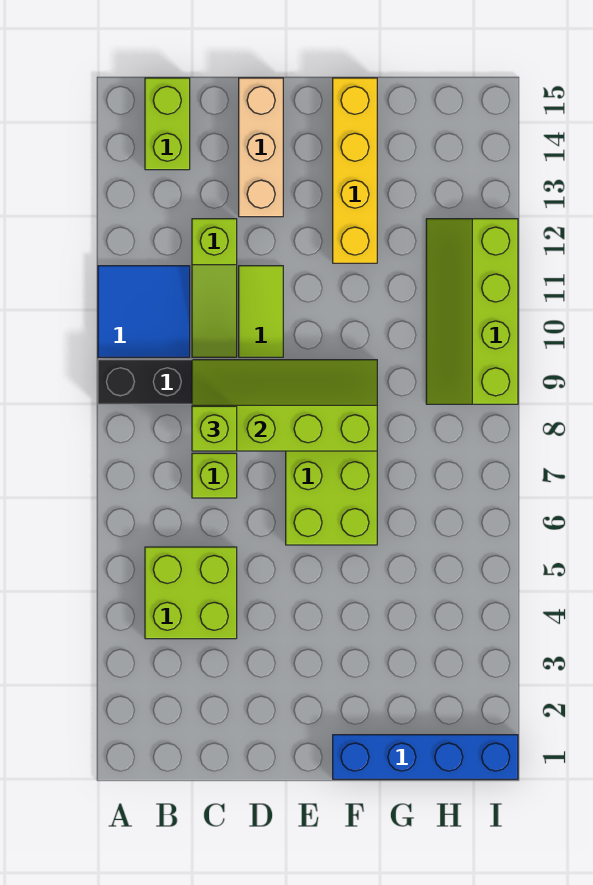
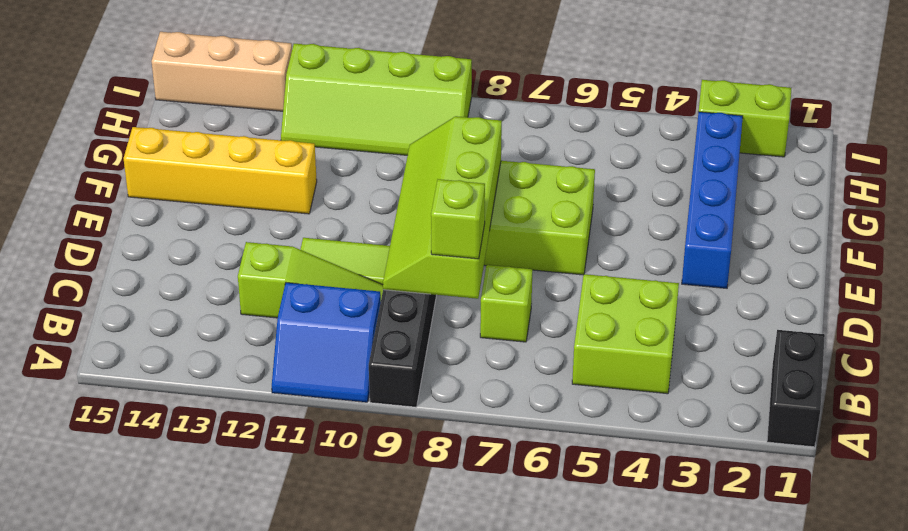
none -> black brick A1:B1 level 1
blue tile A10:B11 level 1 -> blue slope A10:B11 level 1 top B
lime brick B14:B15 level 1 -> lime brick I2:I3 level 1
tan brick D13:D15 level 1 -> tan brick I13:I15 level 1
blue brick F1:I1 level 1 -> blue brick E3:H3 level 1

